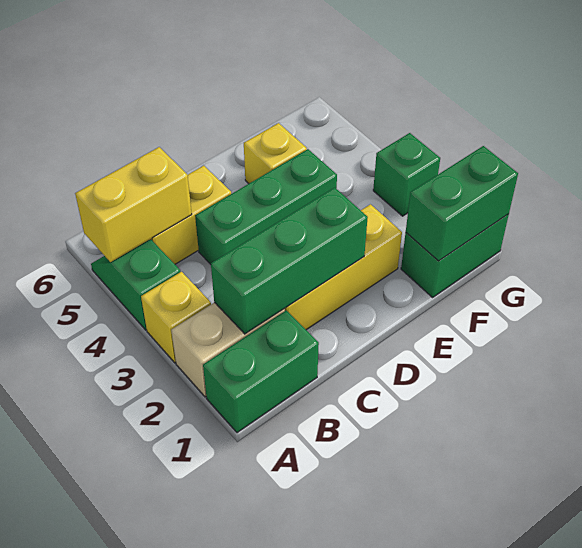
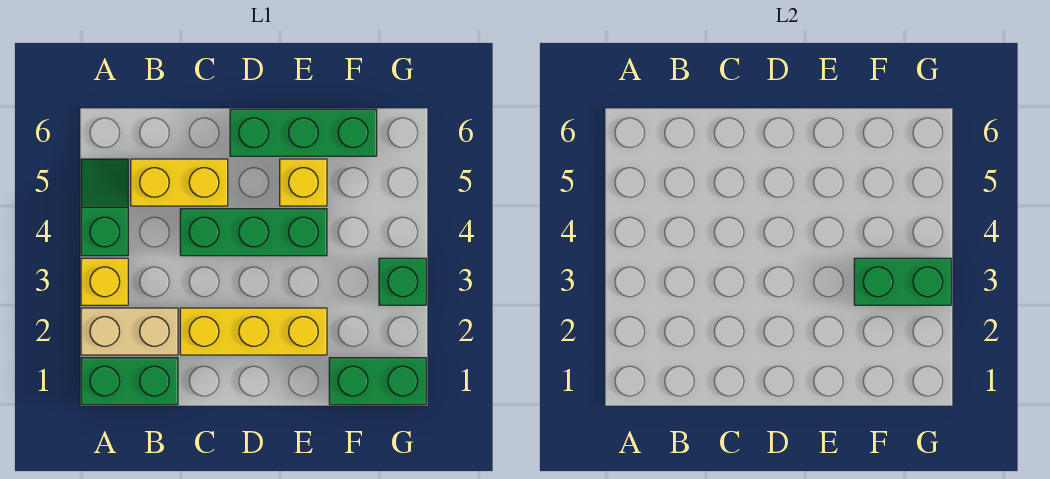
yellow brick A5:B5 level 2 -> none
green brick B2:D2 level 2 -> green brick D6:F6 level 1
green brick F1:G1 level 2 -> green brick F3:G3 level 2

